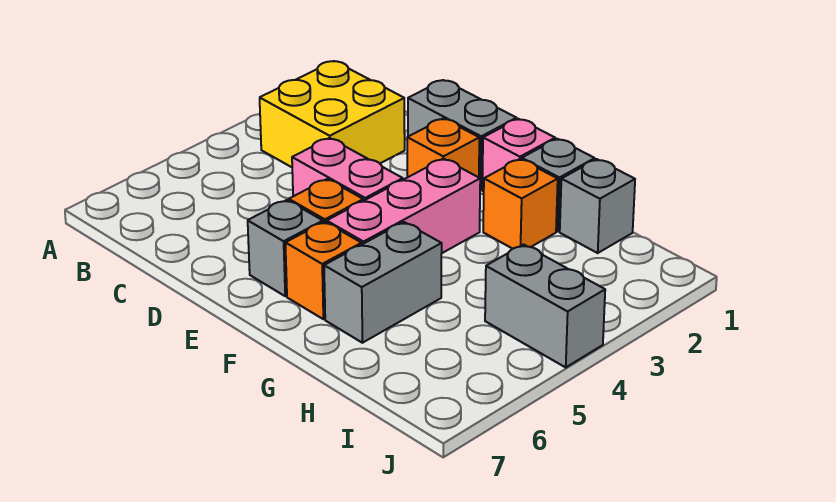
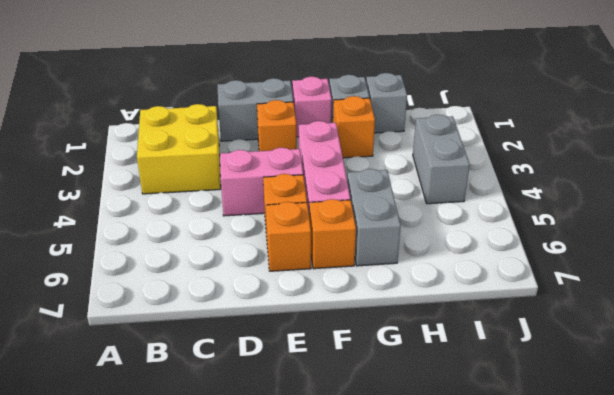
grey brick E6 level 1 -> orange brick E6 level 1
grey brick I4:J4 level 1 -> grey brick I3:I4 level 1

